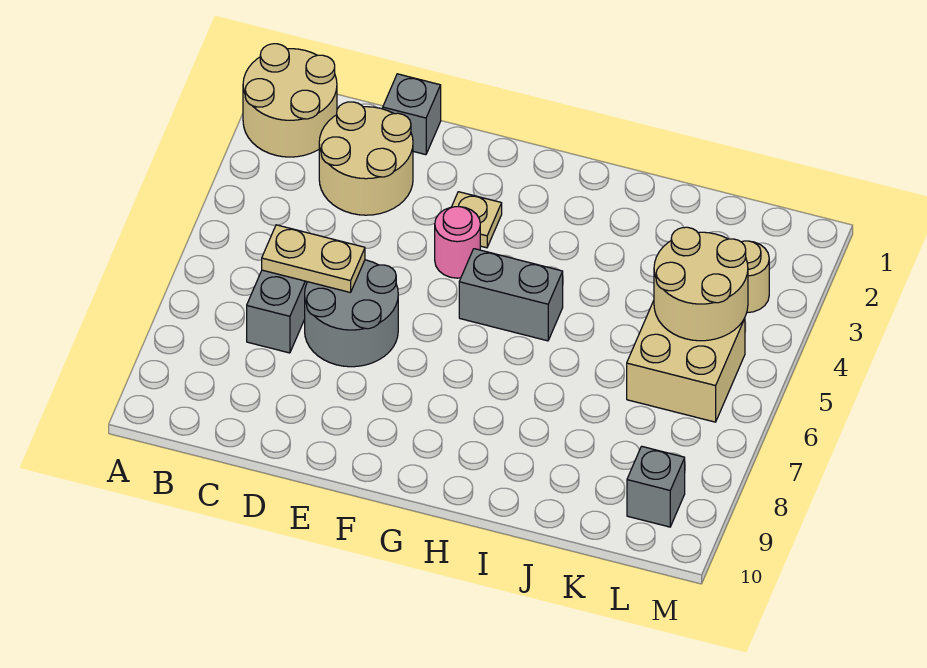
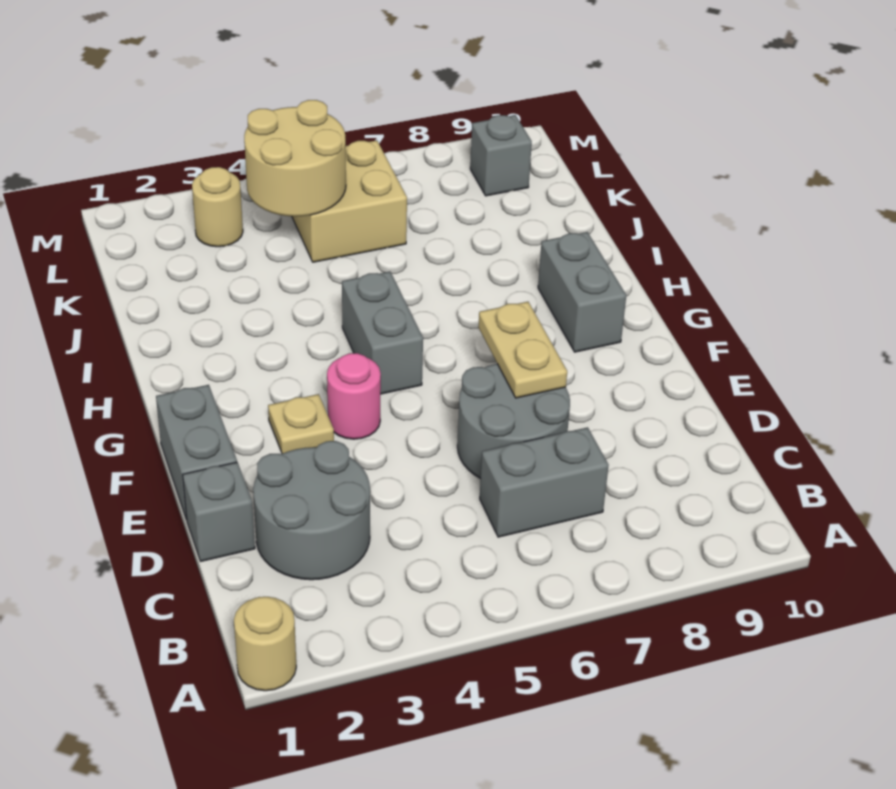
tan round brick A1:B2 level 1 -> tan round brick A1 level 1
tan round brick C2:D3 level 1 -> grey round brick C2:D3 level 1
tan plate C6:D6 level 2 -> tan plate E7:F7 level 2
none -> grey brick E1:F1 level 1
none -> grey brick G9:H9 level 1

